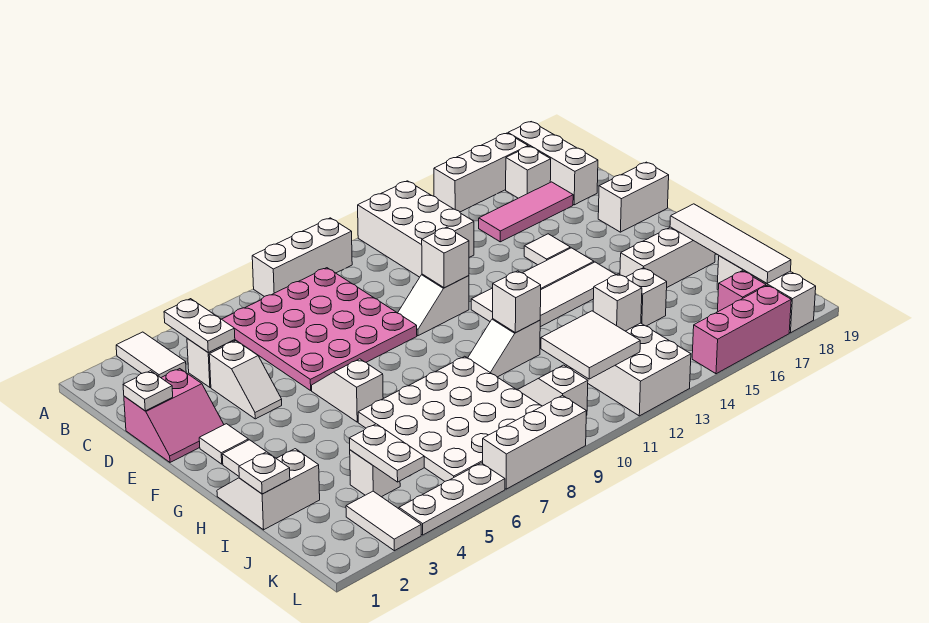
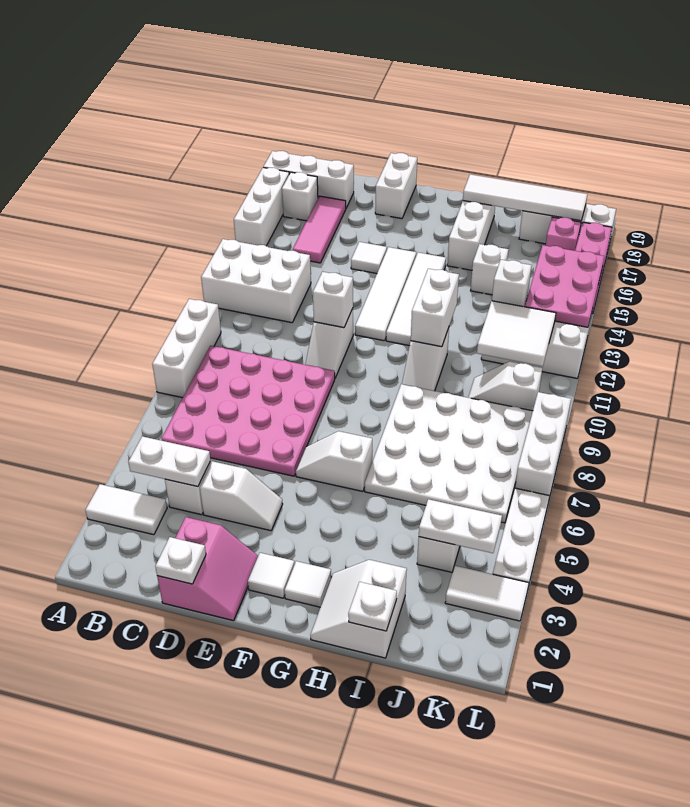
white brick H11 level 2 -> white brick H11:H12 level 2
none -> pink plate K13:L15 level 2

